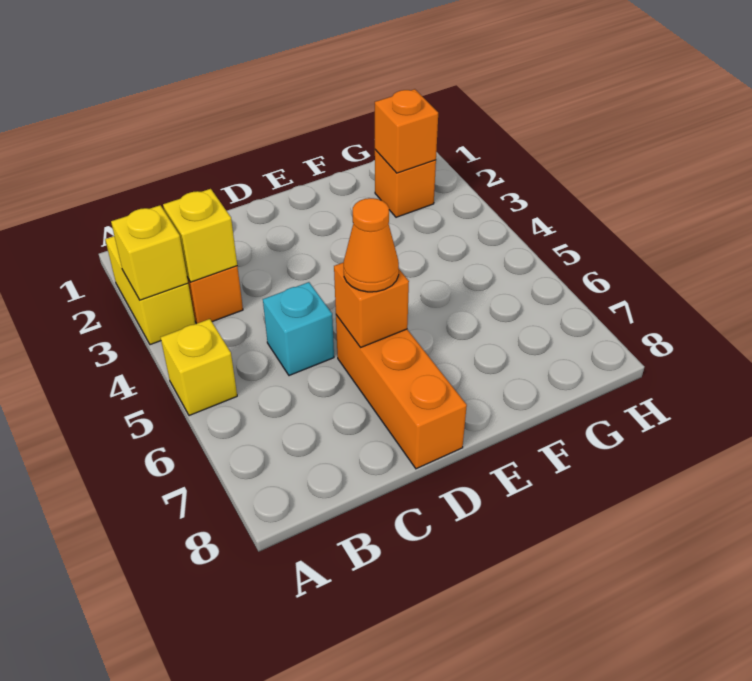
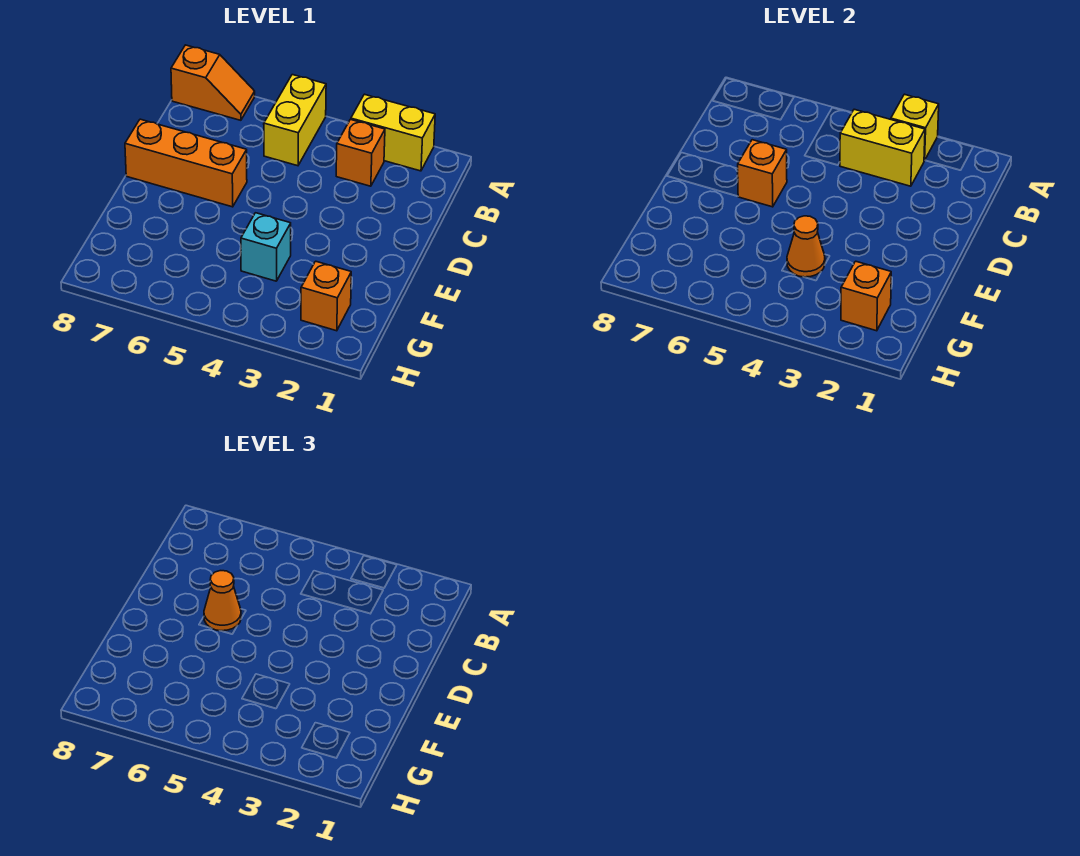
yellow brick A5 level 1 -> yellow brick A5:B5 level 1
none -> orange slope A7:A8 level 1 top 8
yellow brick B3 level 2 -> yellow brick B3:B4 level 2
cyan brick C5 level 1 -> cyan brick F4 level 1
none -> orange cone F4 level 2

